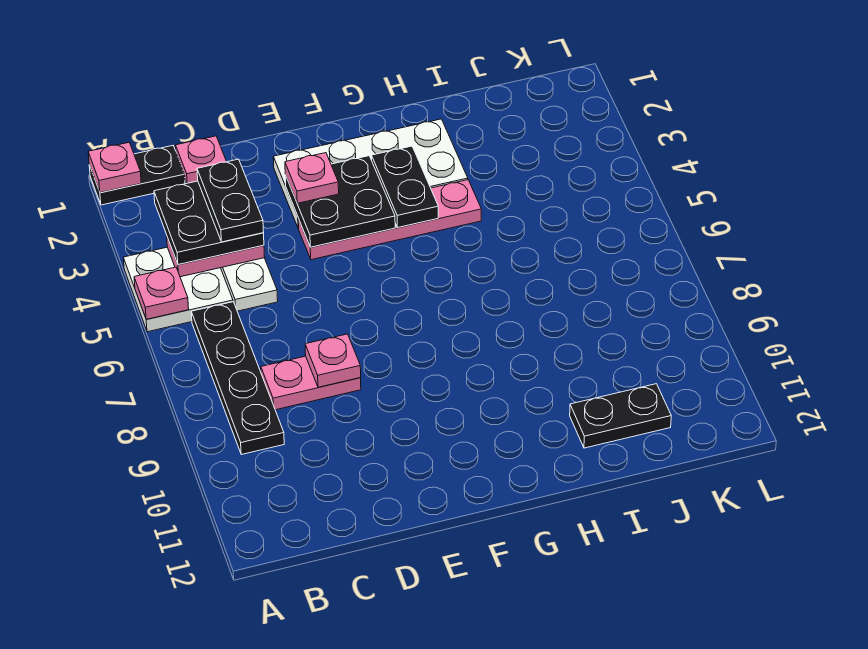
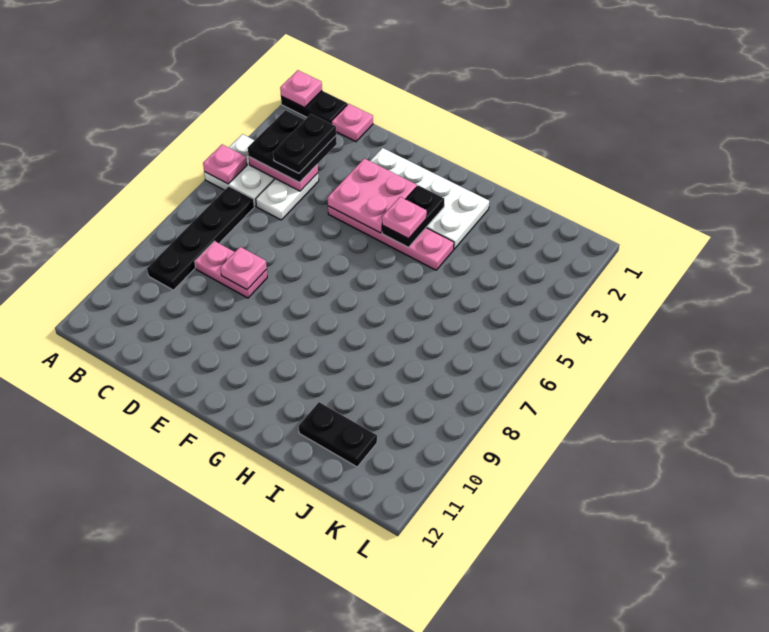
black plate E3:F4 level 2 -> pink plate E3:F4 level 2
pink plate E3 level 3 -> pink plate G4 level 3

